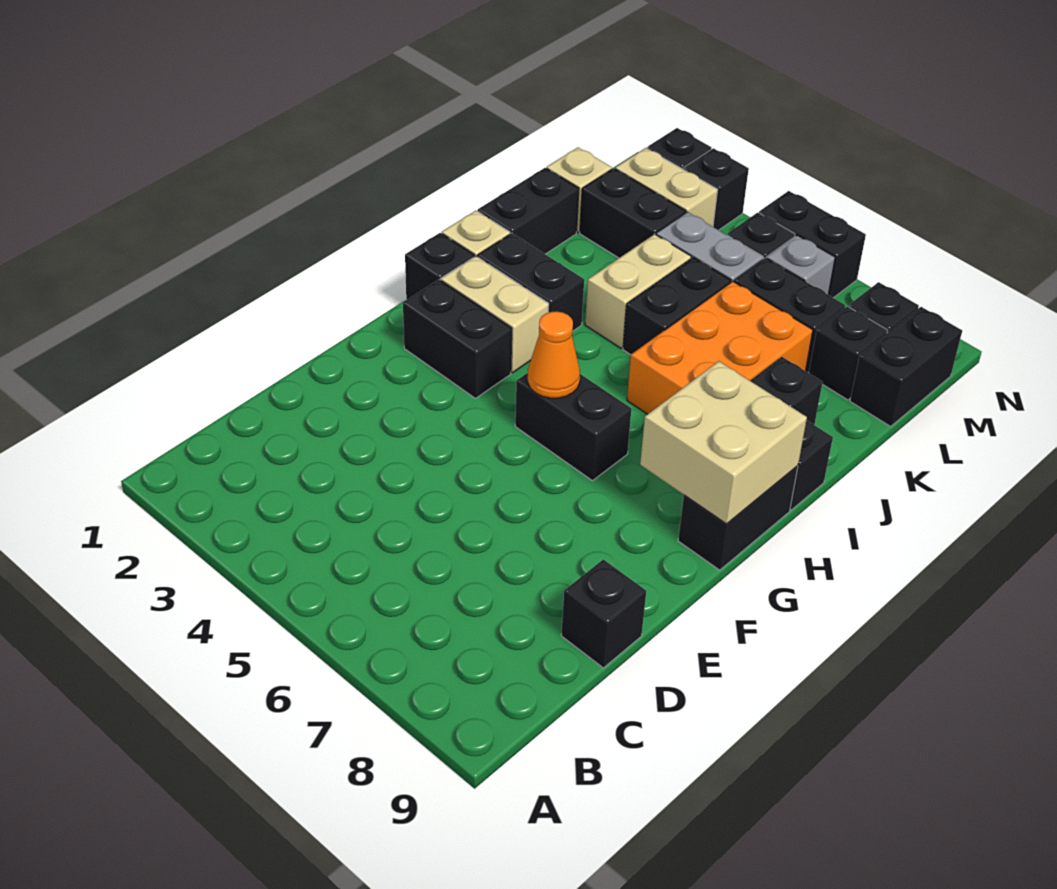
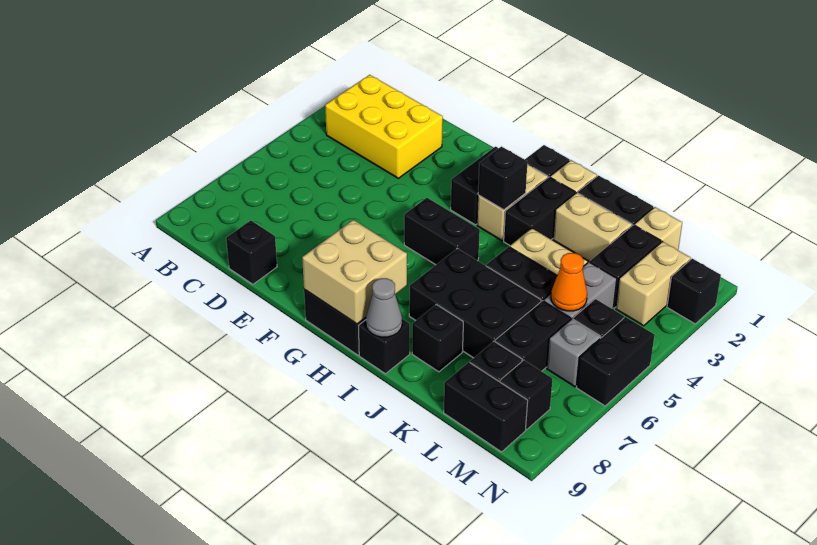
none -> yellow brick B2:D3 level 1
black brick G5:G6 level 1 -> black brick G5:H5 level 1
orange cone G5 level 2 -> orange cone L5 level 2
orange brick I6:K7 level 1 -> black brick I6:K7 level 1
none -> grey cone I9 level 2
none -> tan brick J2:K2 level 1
black brick N3 level 1 -> black brick H3 level 2

